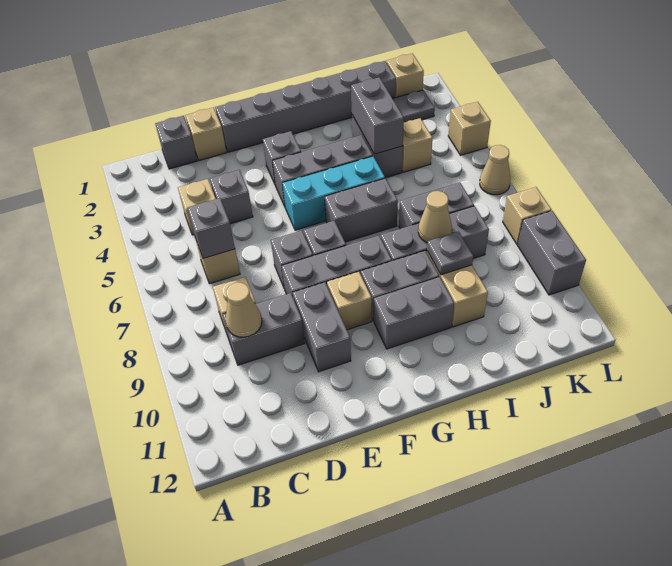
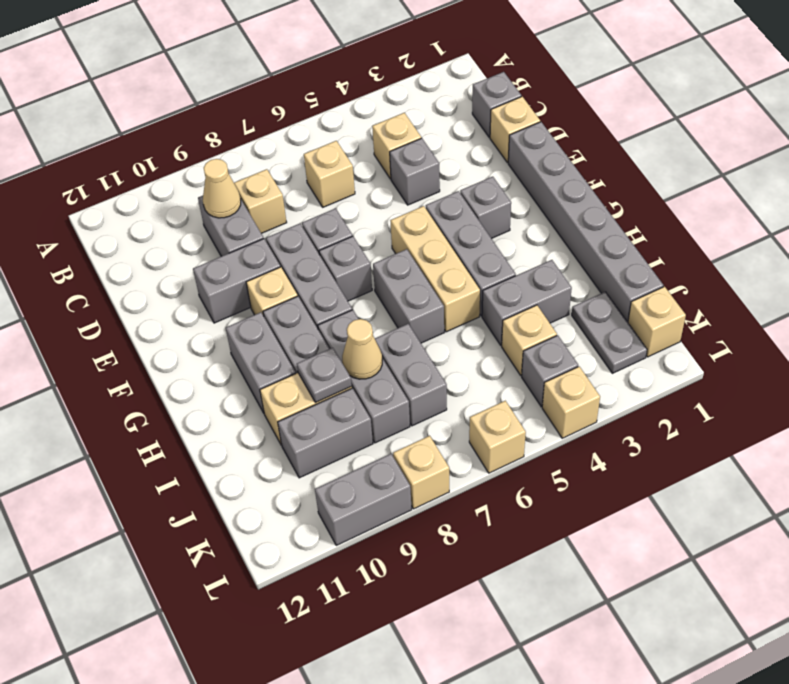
grey brick C6 level 2 -> grey brick K4 level 1
cyan brick F5:H5 level 1 -> tan brick F5:H5 level 1
grey brick I3:I4 level 2 -> grey brick J9:J10 level 1
tan cone L6 level 1 -> tan brick L6 level 1

